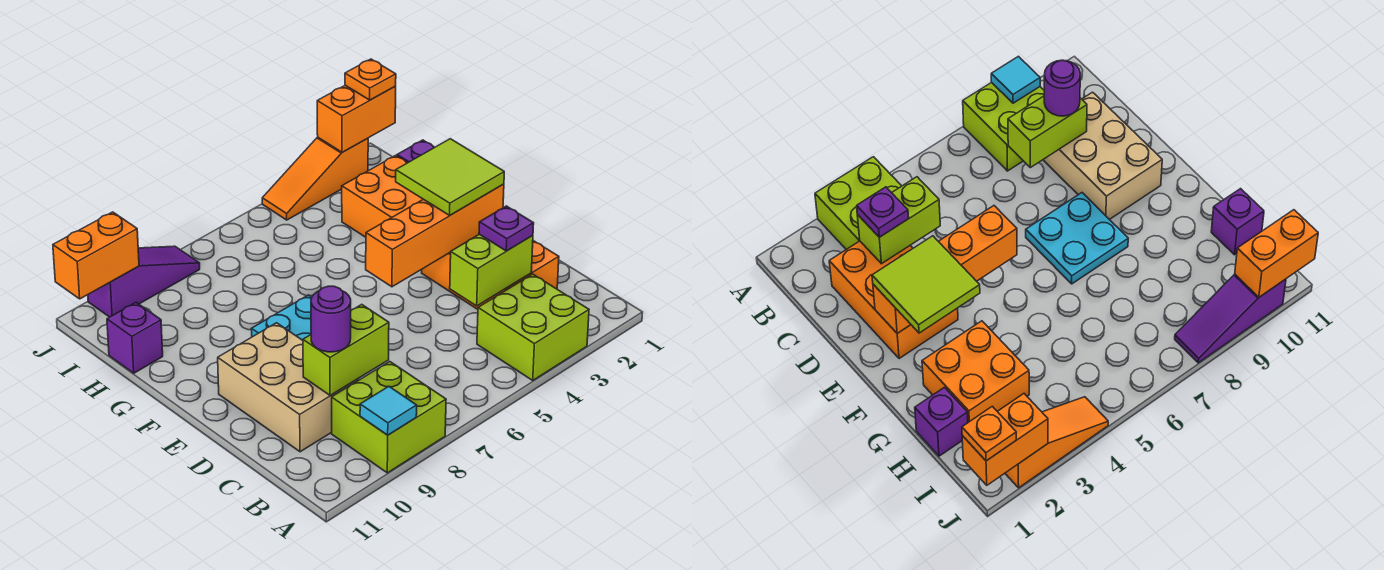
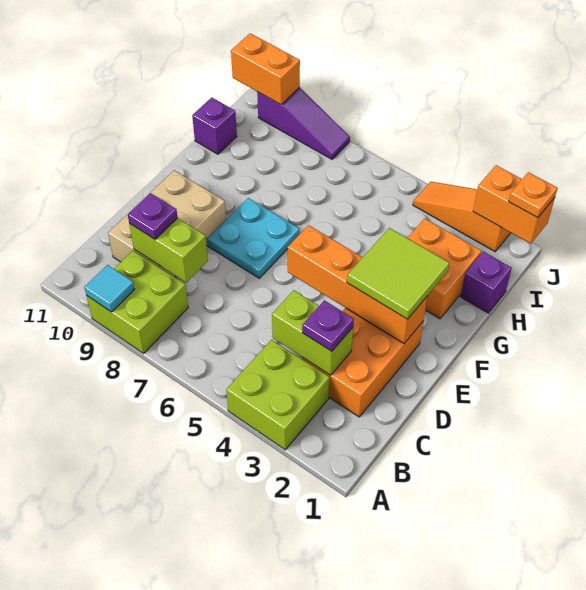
purple round brick C9 level 3 -> purple plate C9 level 3

